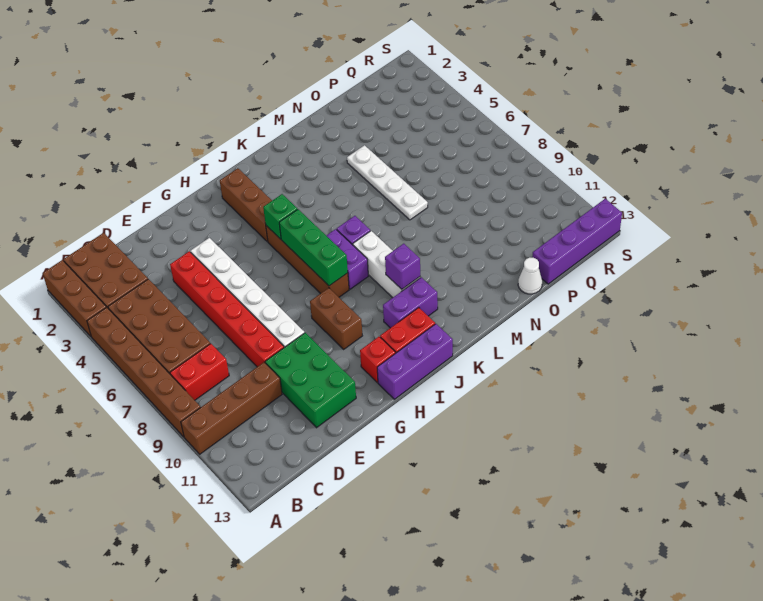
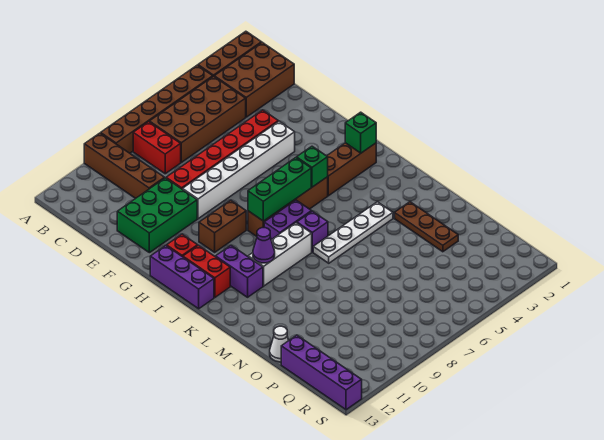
none -> green brick I2 level 2
purple brick K10 level 2 -> purple cone K10 level 2
none -> brown plate M3:O3 level 1
white plate N4:N7 level 1 -> white plate L4:L7 level 1

